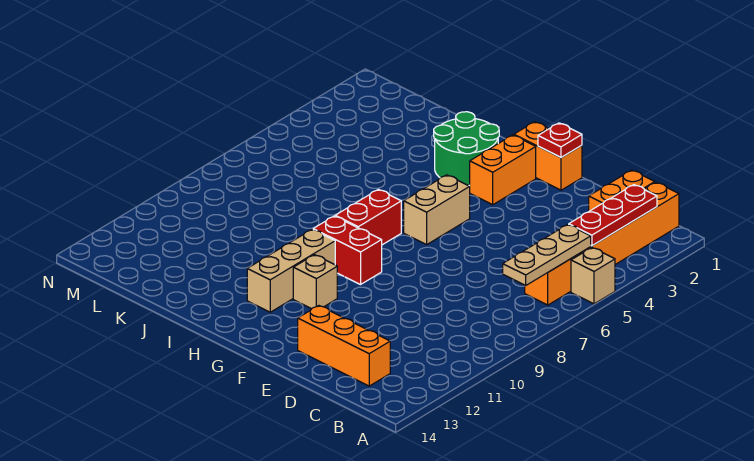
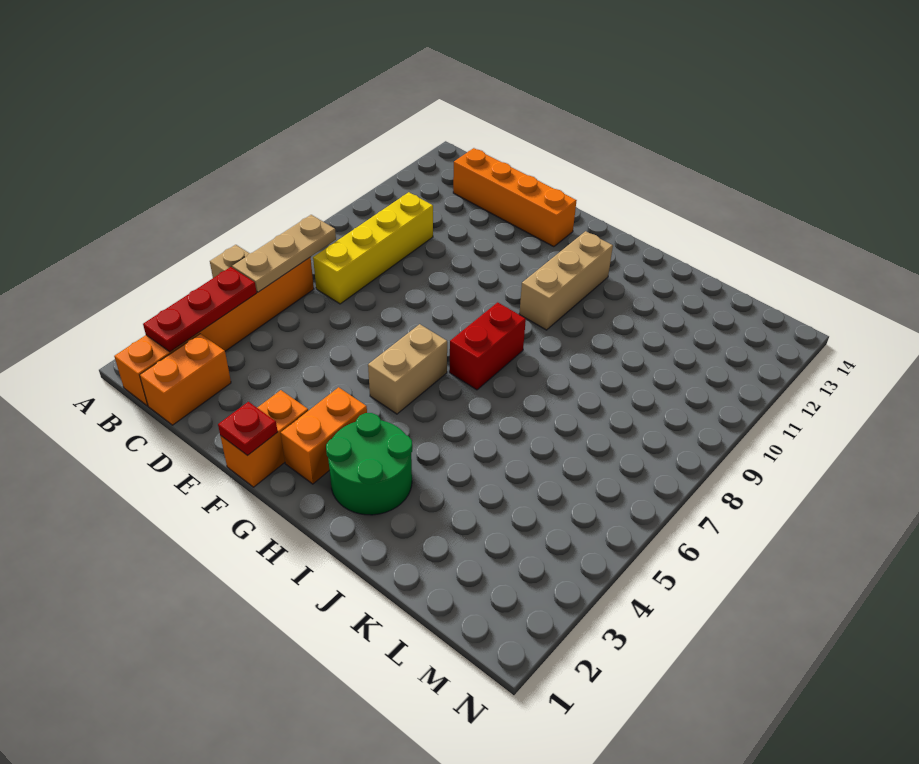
none -> yellow brick C7:C10 level 1
orange brick C13:E13 level 1 -> orange brick C13:F13 level 1
orange brick F1:G1 level 1 -> orange brick F1:F2 level 1
red brick G9:H9 level 1 -> none
tan brick G11 level 1 -> none

